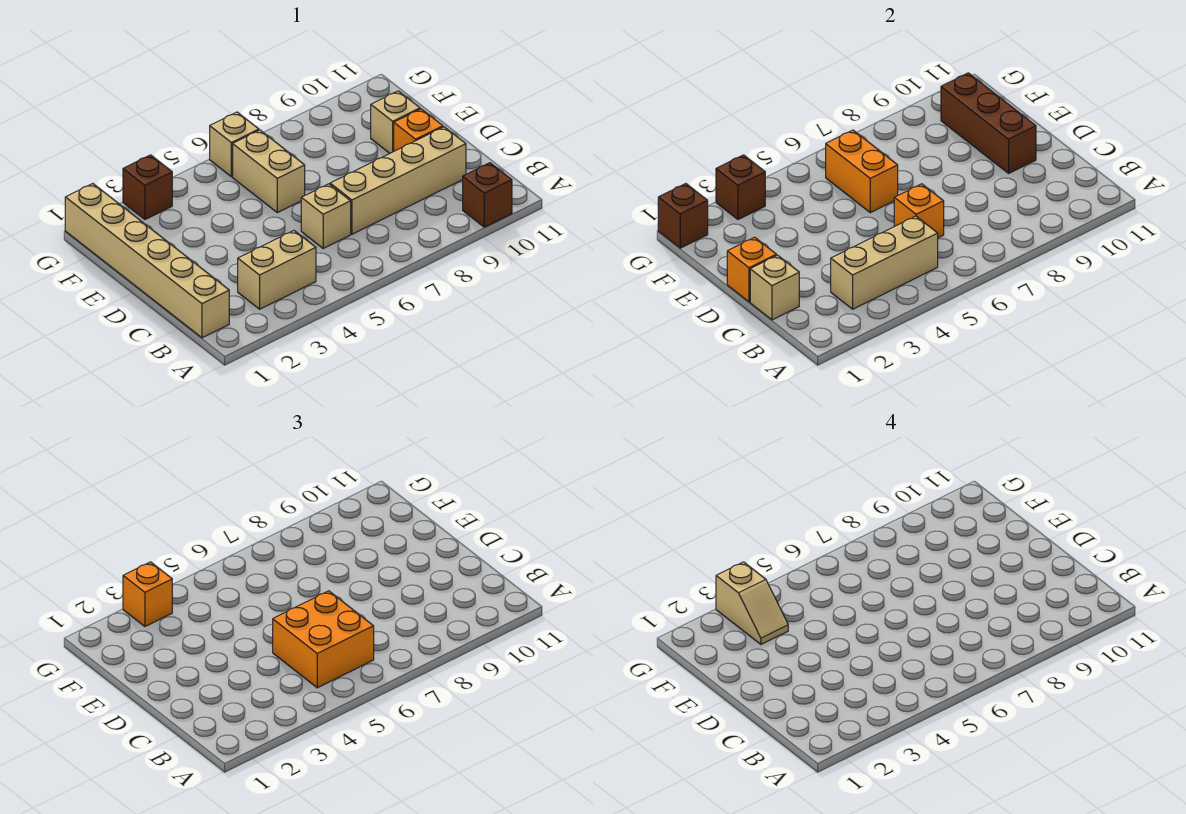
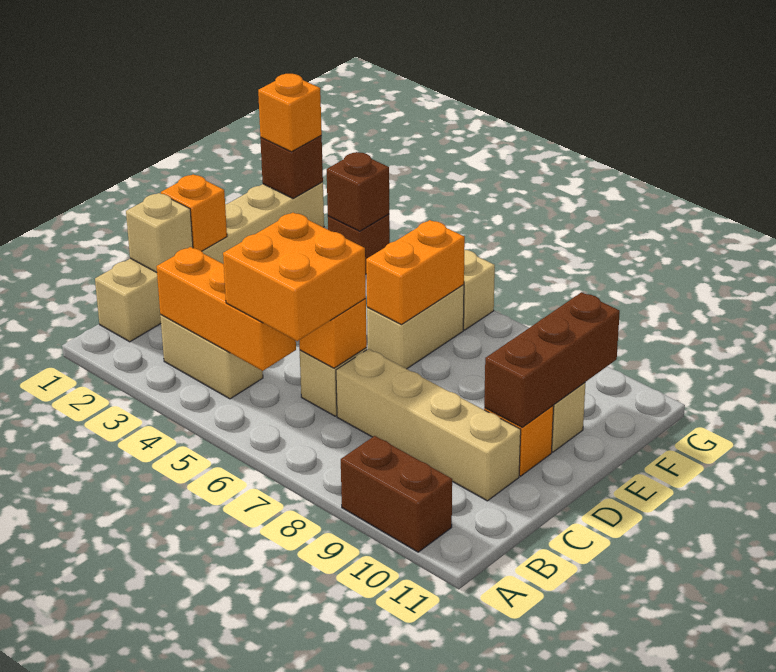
brown brick A10 level 1 -> brown brick A9:A10 level 1
tan brick B3:B5 level 2 -> orange brick B3:B5 level 2
tan slope F3:G3 level 4 top G -> none
orange brick G3 level 3 -> orange brick G1 level 3

